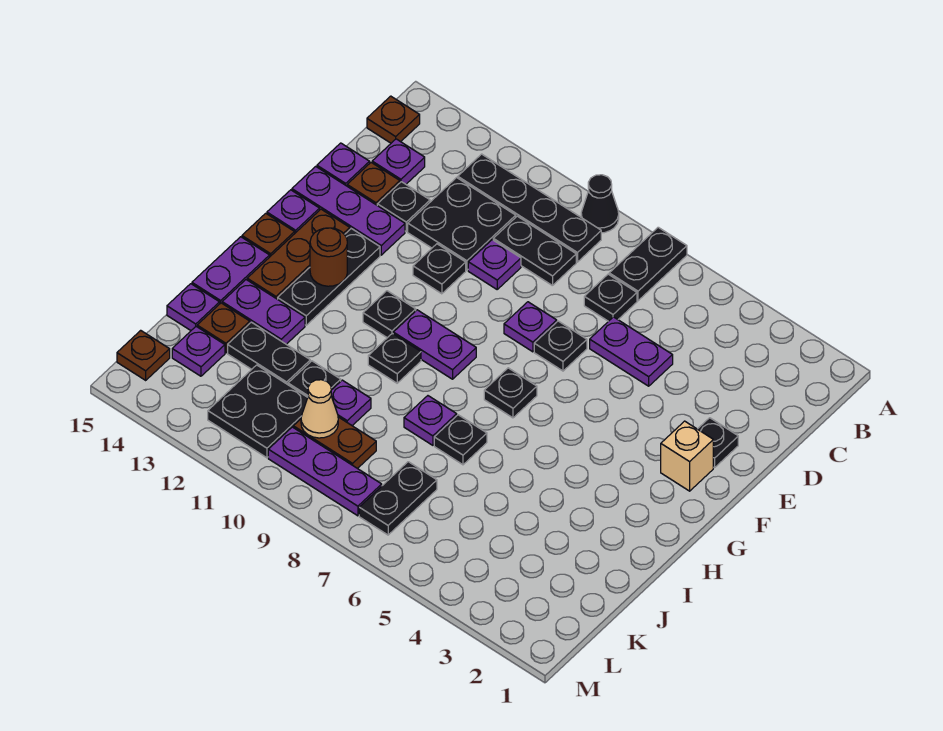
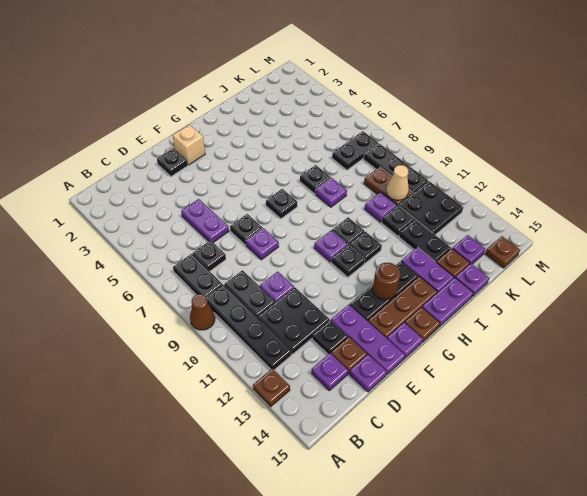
black plate A7:B7 level 1 -> black plate B7:B8 level 1
black cone A9 level 1 -> brown cone A9 level 1
brown plate B15 level 1 -> brown plate A13 level 1
black plate E11 level 1 -> black plate H11 level 1
purple plate G9:G10 level 1 -> purple plate G10 level 1
purple plate L8:L10 level 1 -> black plate L8:L10 level 1

